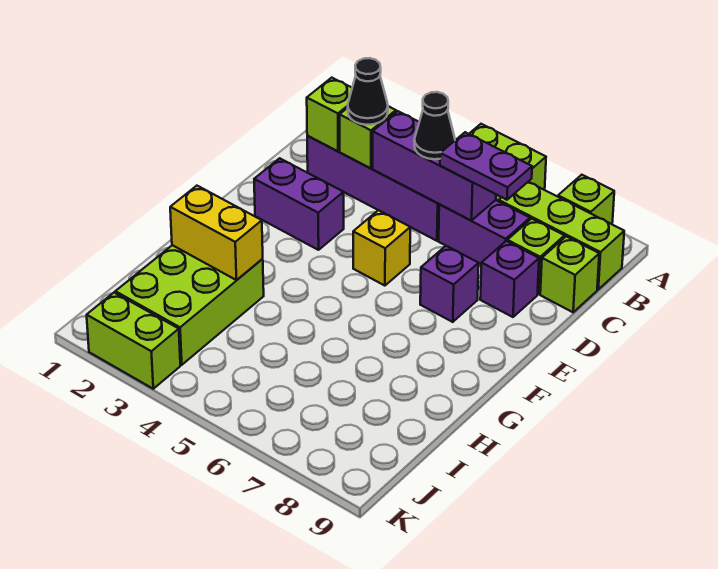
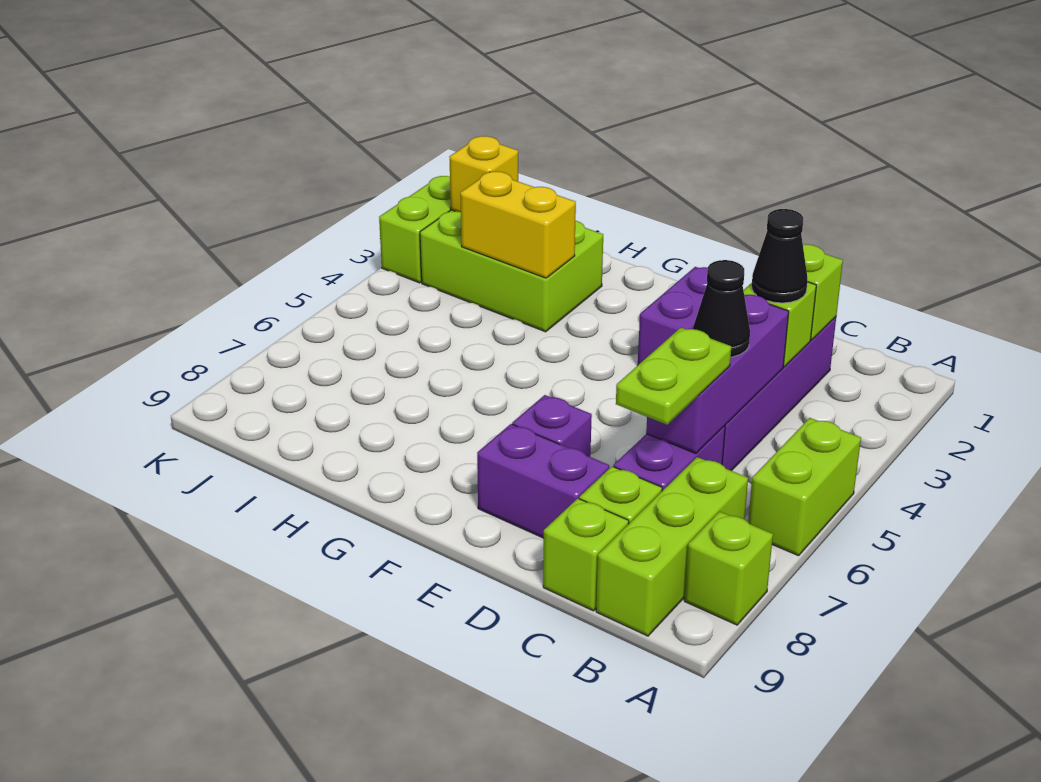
purple plate C6:C7 level 3 -> lime plate C6:C7 level 3
purple brick D8 level 1 -> purple brick D8:E8 level 1
yellow brick E5 level 1 -> yellow brick J2 level 2
yellow brick H2:H3 level 2 -> yellow brick H3:I3 level 2

